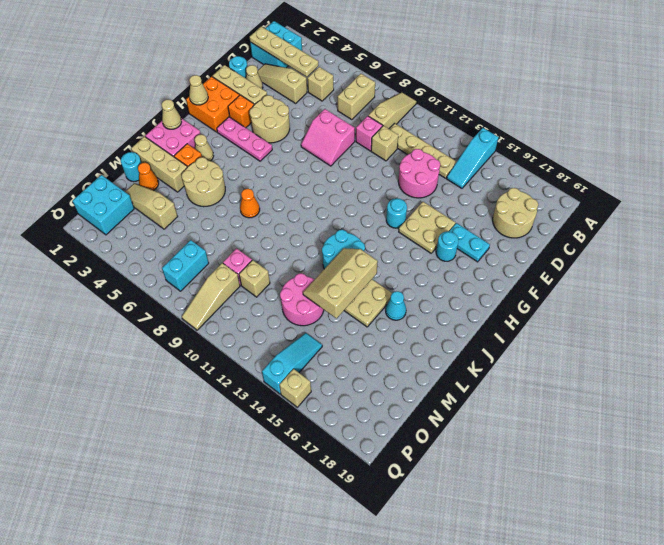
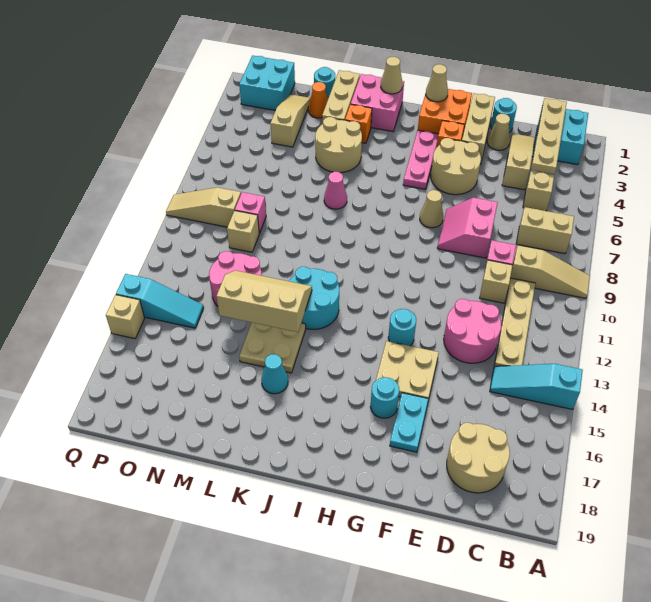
tan cone J3 level 1 -> tan cone G7 level 1
orange cone K7 level 1 -> pink cone K7 level 1
cyan brick O7:P7 level 1 -> none

